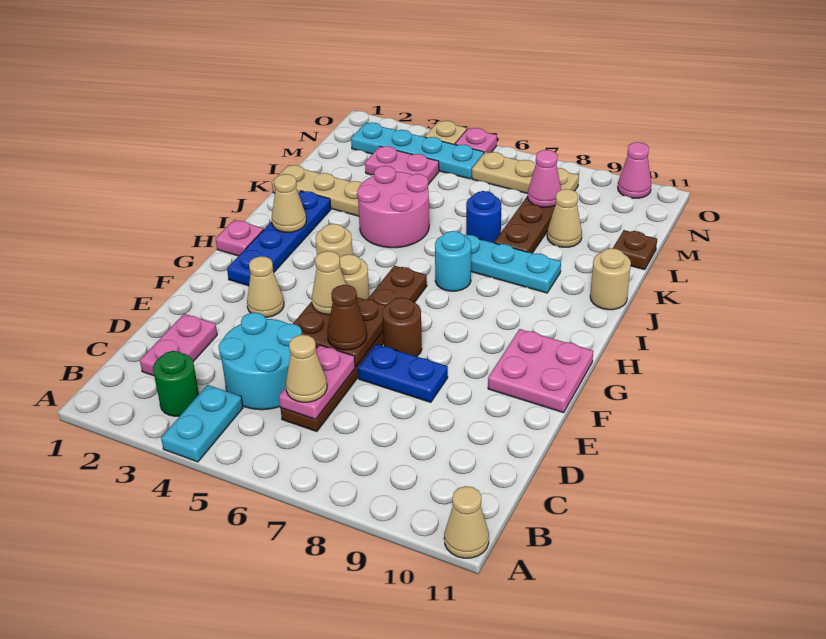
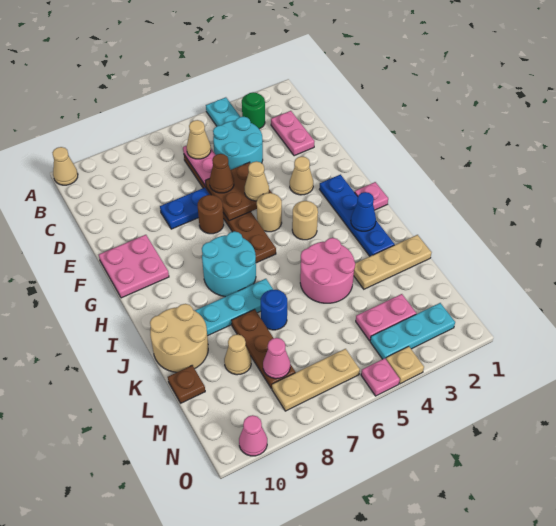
tan cone I2 level 2 -> blue cone I2 level 2
cyan round brick I7 level 1 -> cyan round brick H7:I8 level 1
tan round brick J11 level 1 -> tan round brick J10:K11 level 1
cyan plate N2:N5 level 1 -> cyan plate N2:N4 level 1

